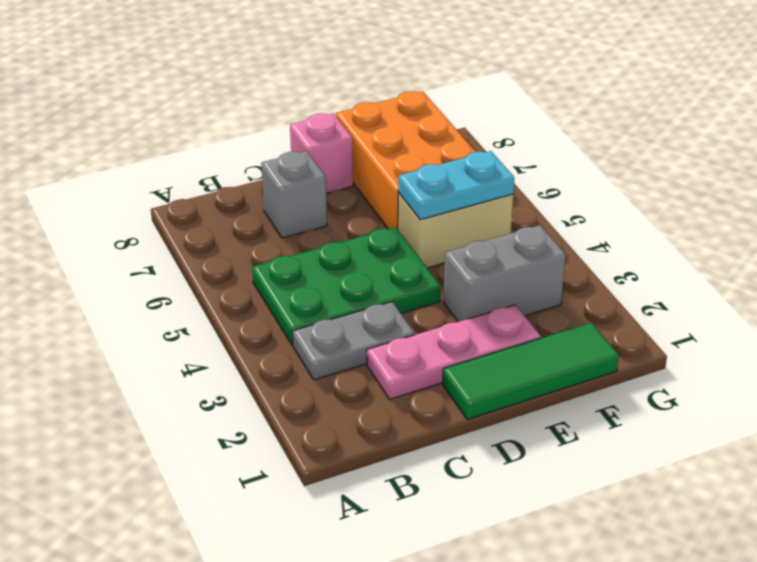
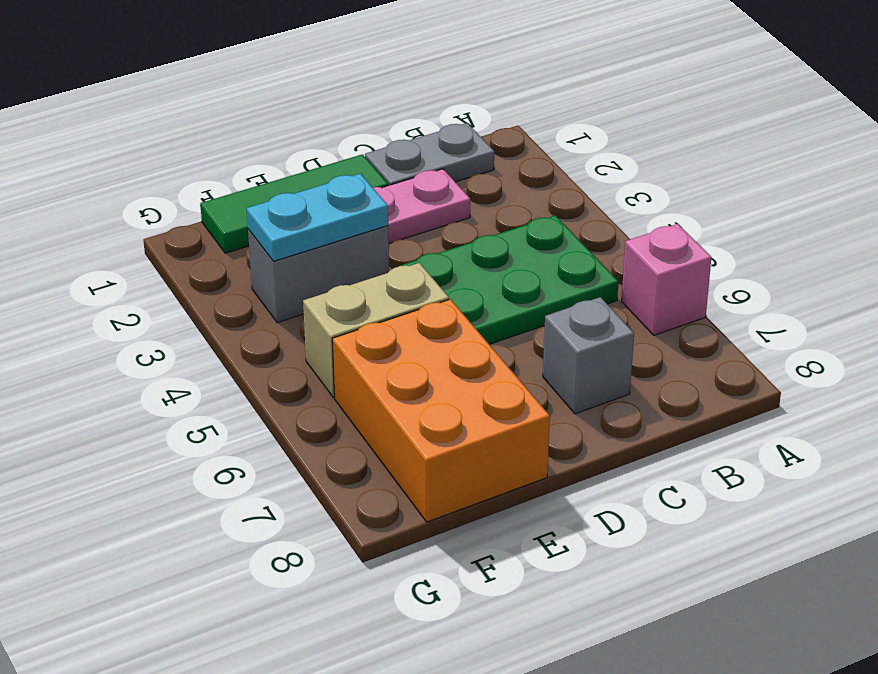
grey plate B3:C3 level 1 -> grey plate B1:C1 level 1
pink brick D8 level 1 -> pink brick A6 level 1
cyan plate E5:F5 level 2 -> cyan plate E3:F3 level 2

